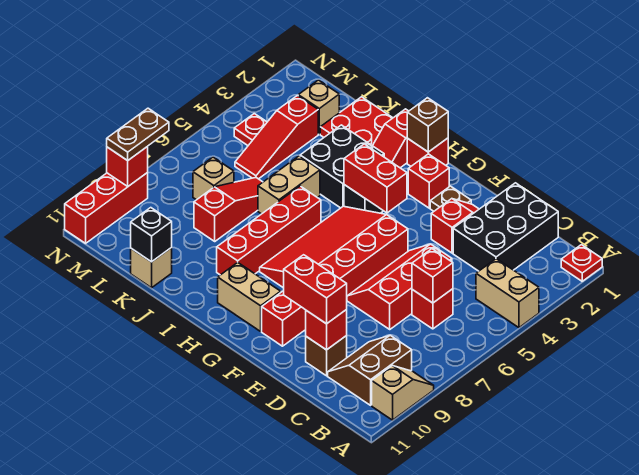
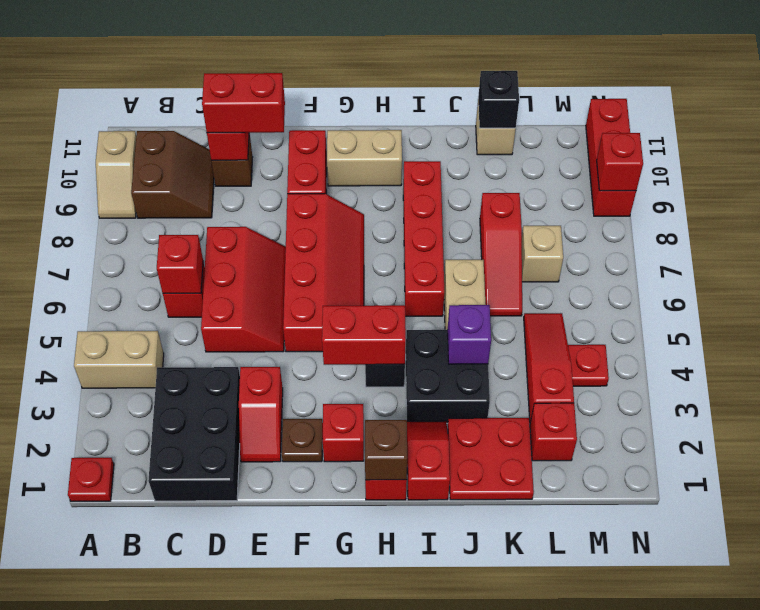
red slope F5:H8 level 1 top F -> red slope F5:G8 level 1 top F
none -> purple brick J4 level 2
tan brick L2 level 1 -> red brick L2 level 1
brown plate N8:N9 level 3 -> none

